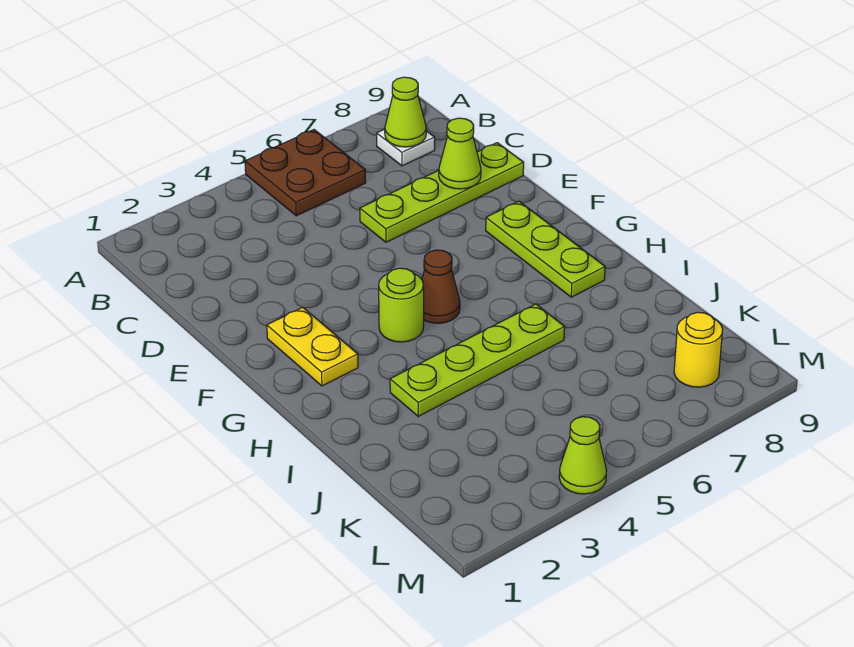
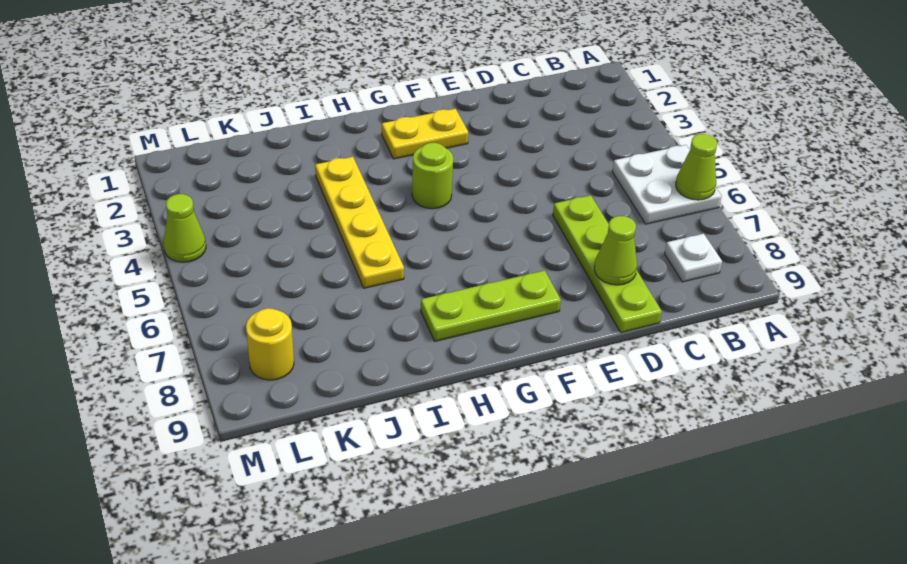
brown plate A5:B6 level 1 -> white plate A5:B6 level 1
lime cone B8 level 2 -> lime cone A6 level 2
brown cone G5 level 1 -> none
lime plate I3:I6 level 1 -> yellow plate I3:I6 level 1

